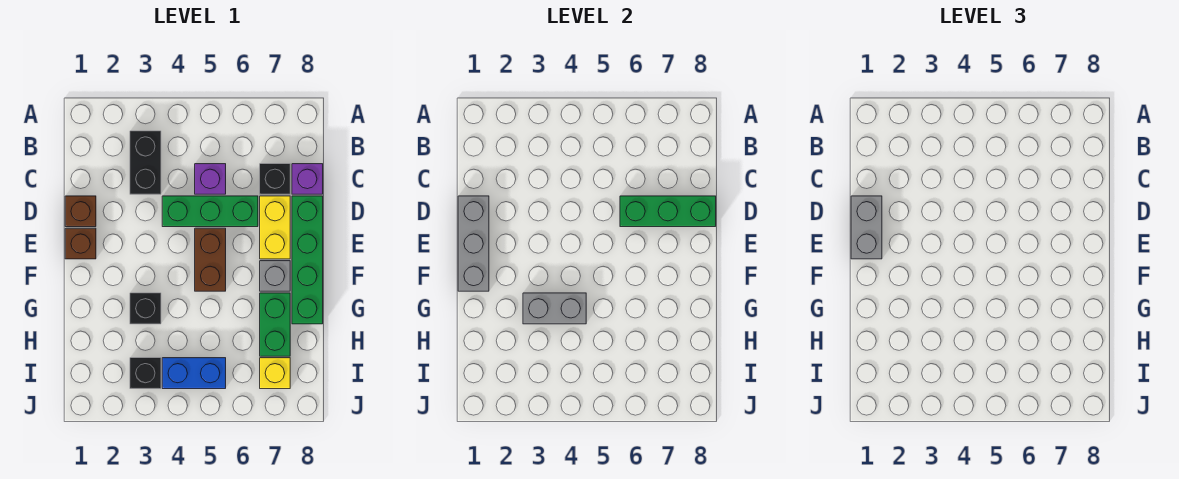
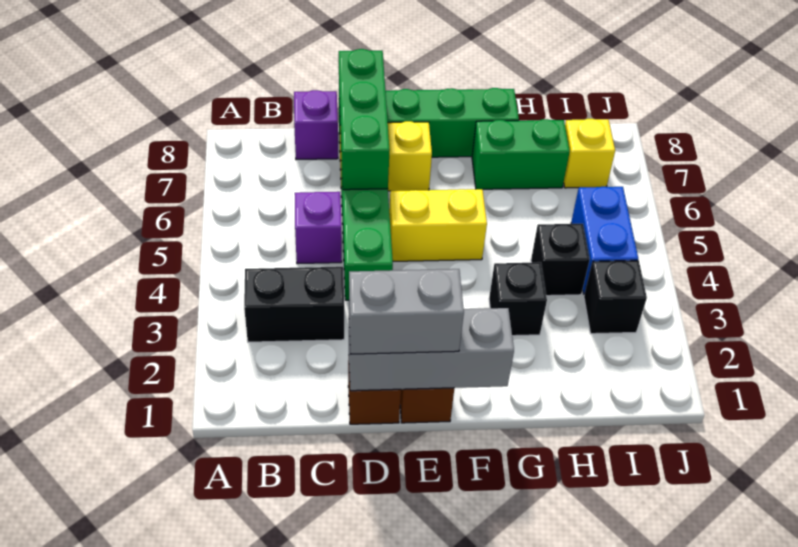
black brick C7 level 1 -> black brick H4 level 1
brown brick E5:F5 level 1 -> yellow brick E5:F5 level 1
grey brick F7 level 1 -> none
grey brick G3:G4 level 2 -> none

